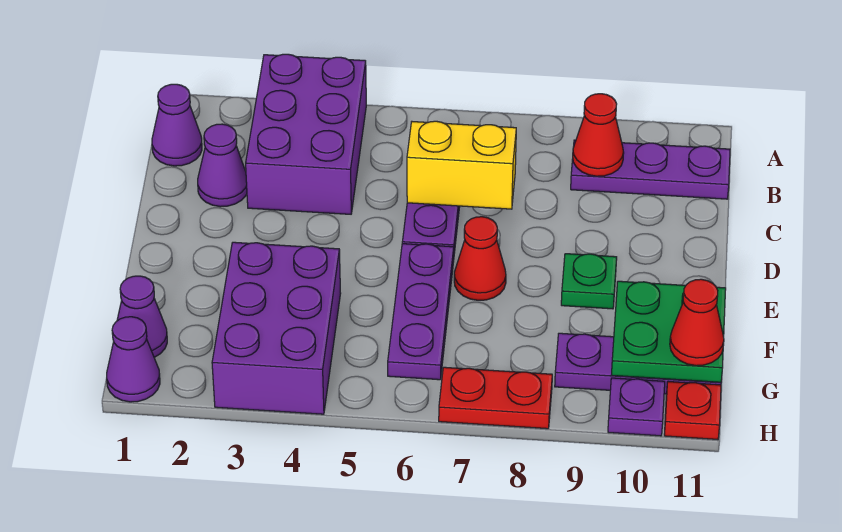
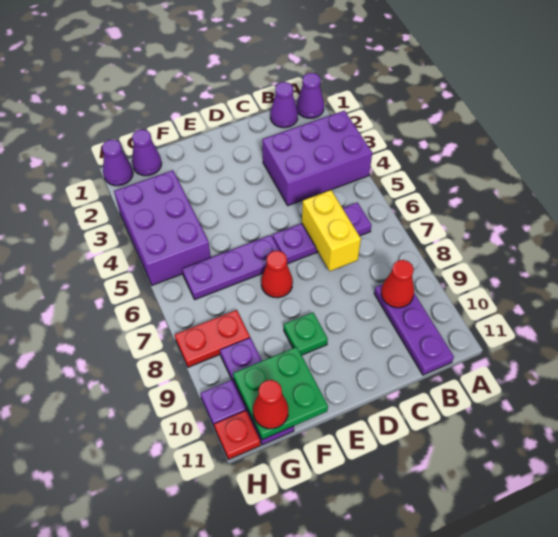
purple cone C2 level 1 -> purple cone A1 level 1
purple brick F3:H4 level 1 -> purple brick G3:H5 level 1
red plate H7:H8 level 1 -> red plate G8:H8 level 1

